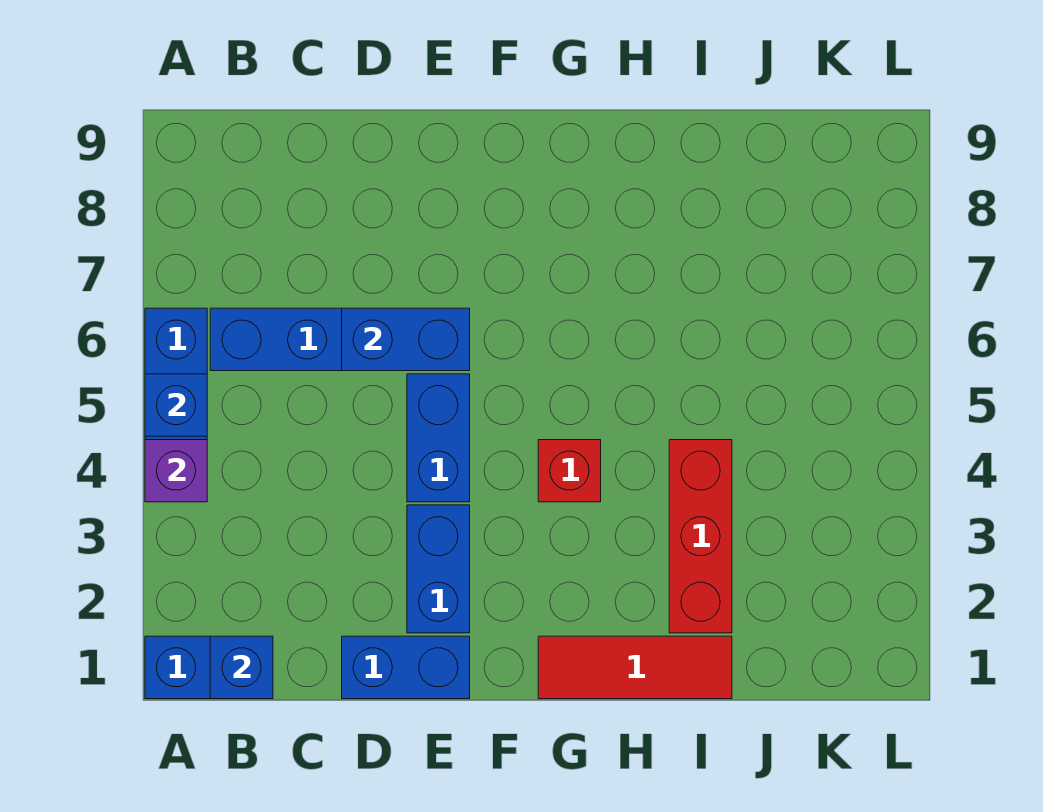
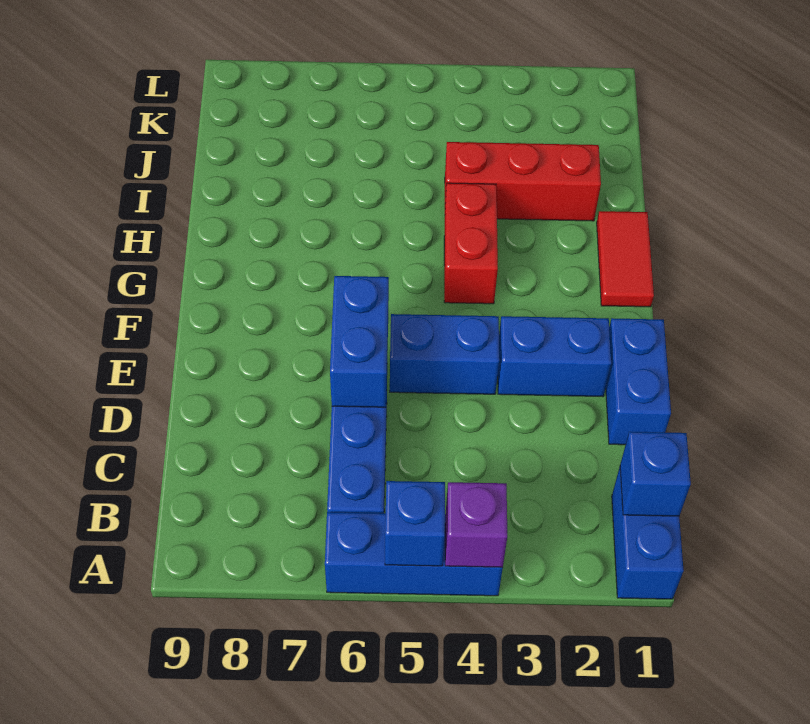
red tile G1:I1 level 1 -> red tile G1:H1 level 1
red brick G4 level 1 -> red brick G4:H4 level 1

